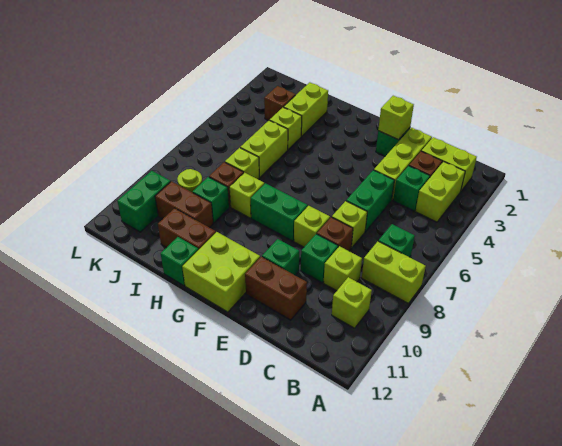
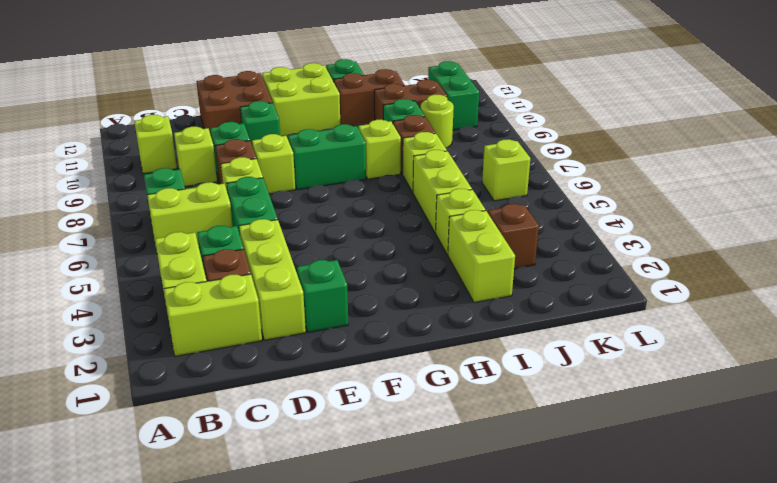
lime brick A8:B8 level 1 -> lime brick B6:C6 level 1
brown brick D11:E11 level 1 -> brown brick D11:E12 level 1
lime brick E2 level 2 -> lime brick K6 level 1

